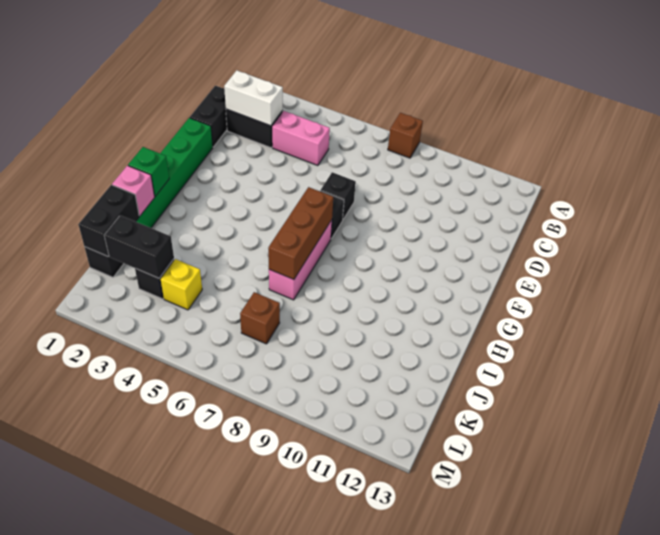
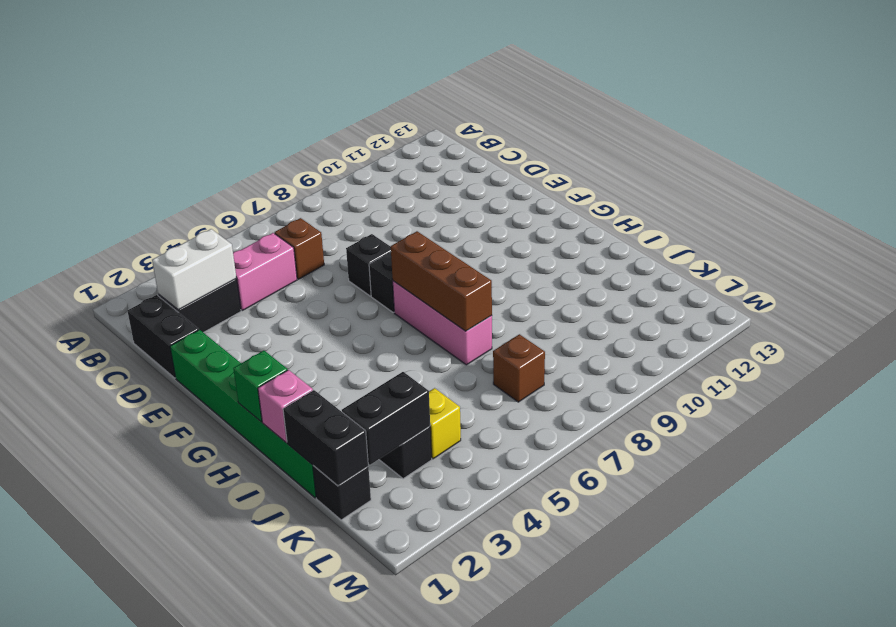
brown brick A8 level 1 -> brown brick C6 level 1

